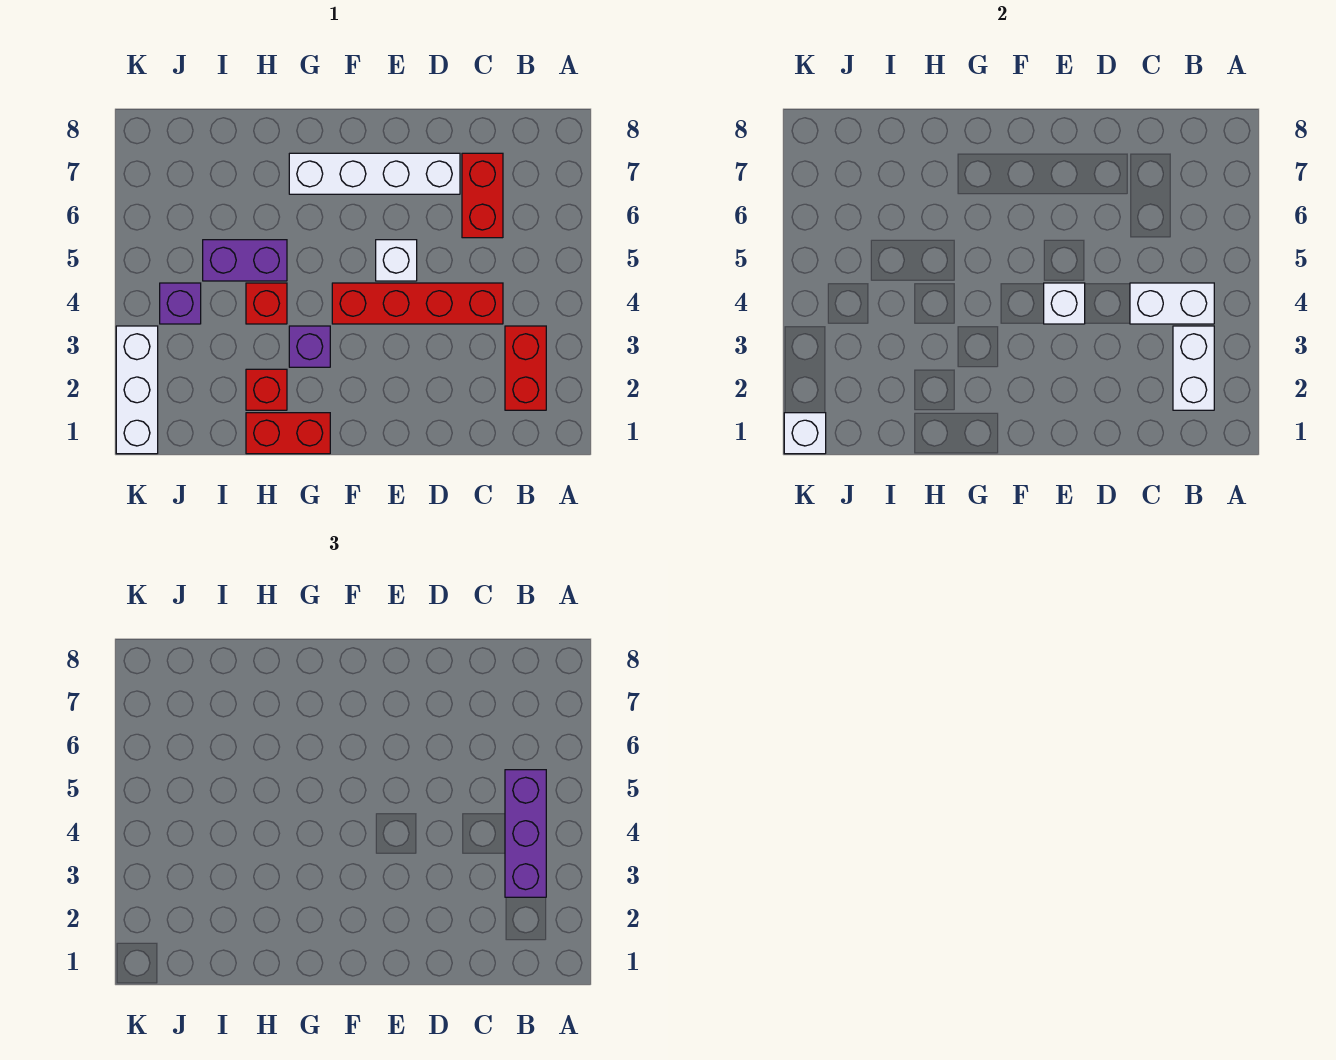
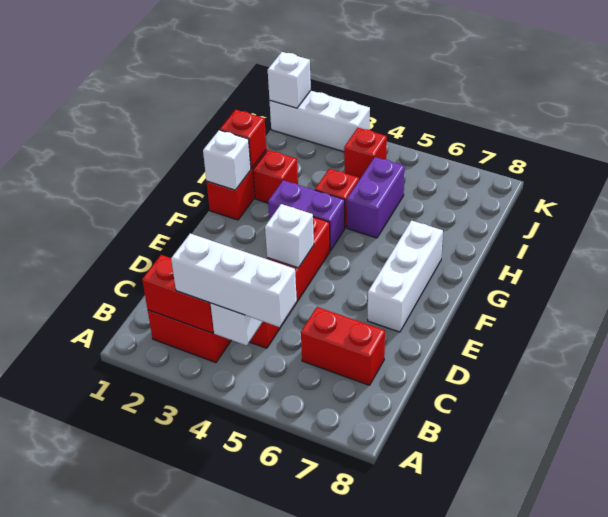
white brick B2:B3 level 2 -> red brick B2:B3 level 2
purple brick B3:B5 level 3 -> white brick B3:B5 level 3
white brick D7:G7 level 1 -> white brick E7:G7 level 1
white brick E5 level 1 -> white brick G1 level 2
purple brick G3 level 1 -> purple brick G3:G4 level 1
none -> red brick H1 level 2
purple brick J4 level 1 -> red brick J4 level 1

